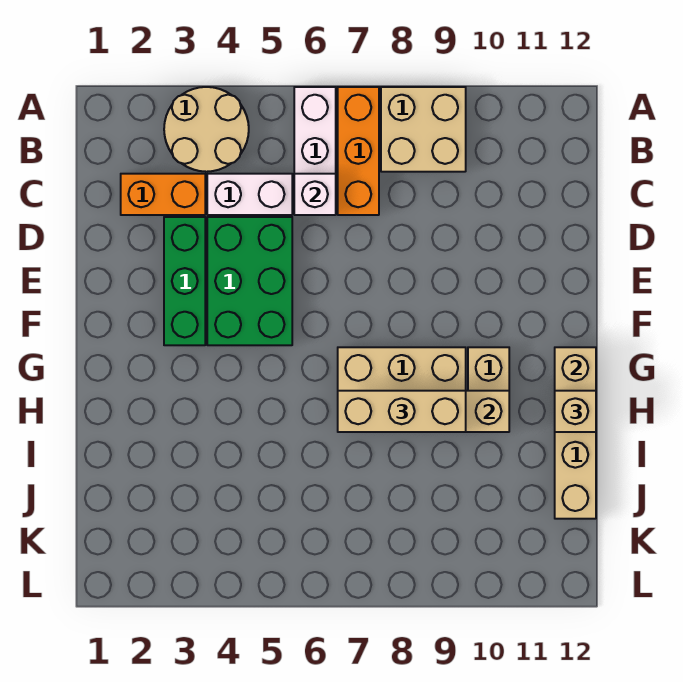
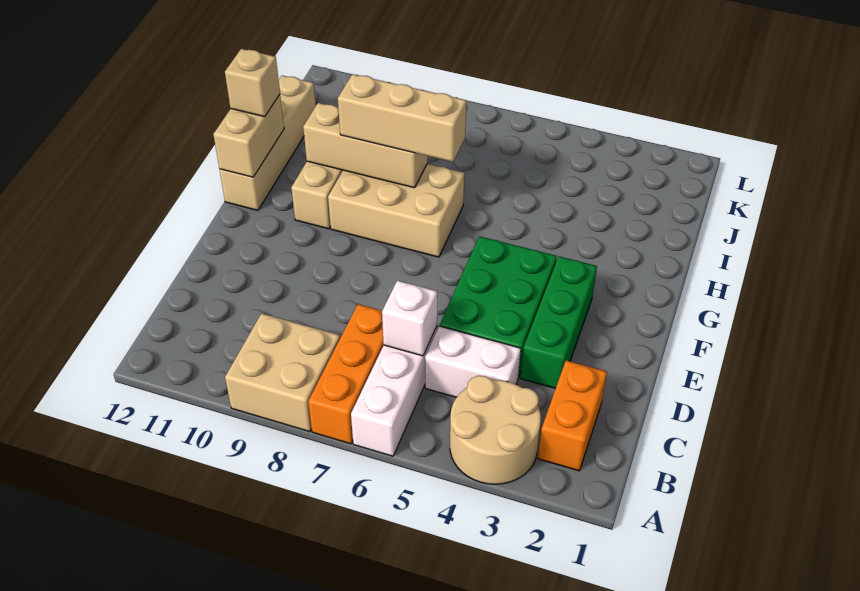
orange brick C2:C3 level 1 -> orange brick B2:C2 level 1

